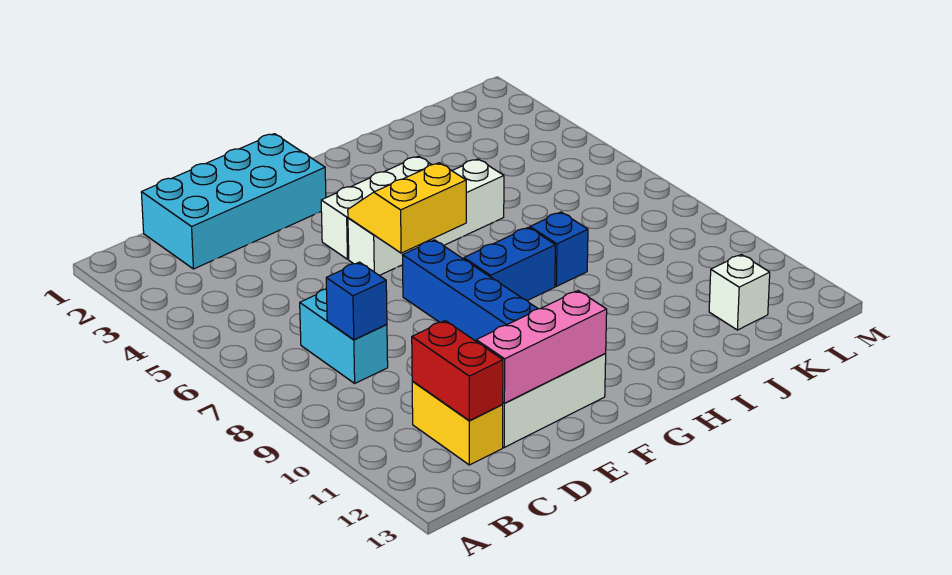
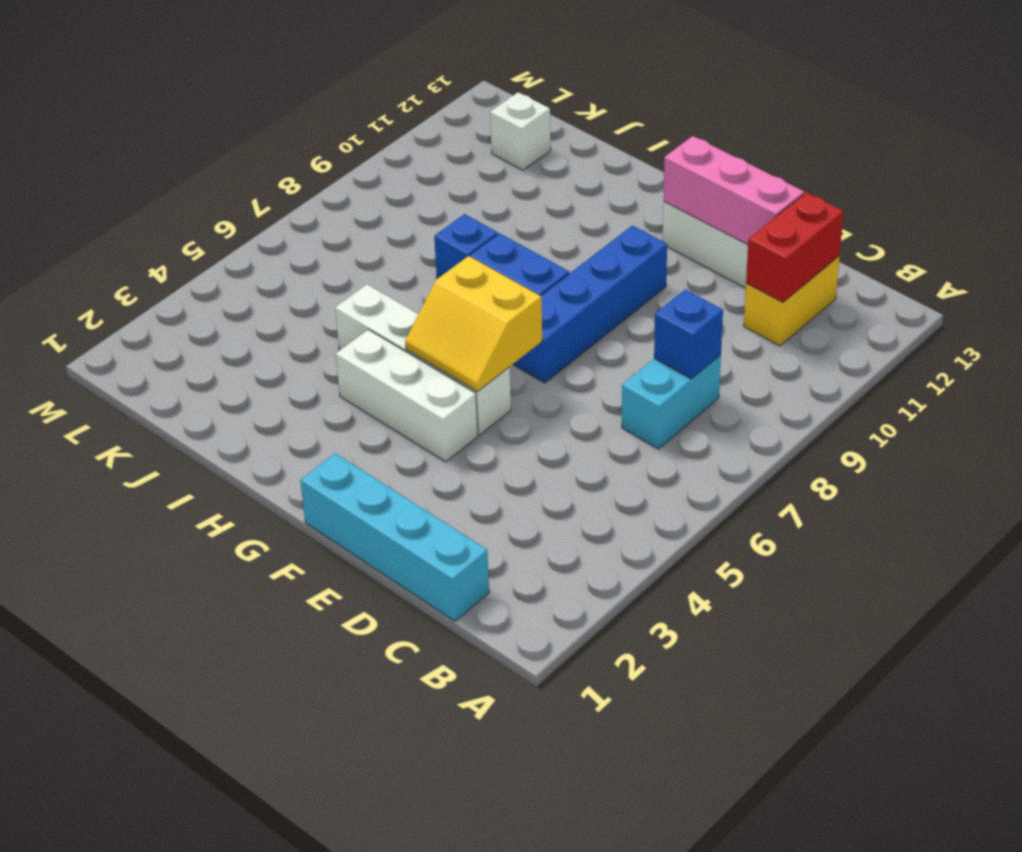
cyan brick C1:F2 level 1 -> cyan brick C1:F1 level 1

